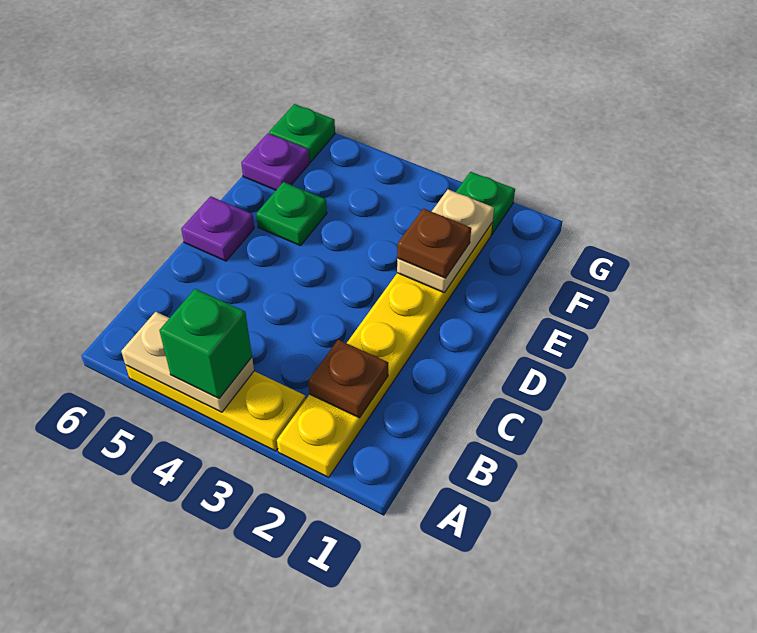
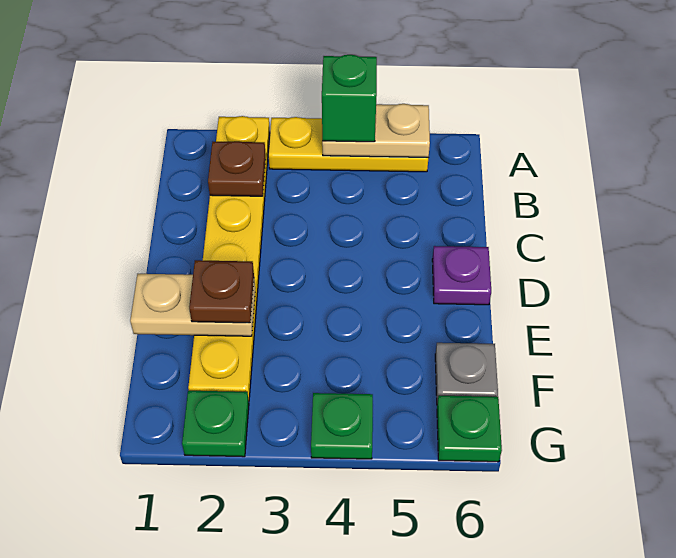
tan plate E2:F2 level 2 -> tan plate E1:E2 level 2
green plate E5 level 1 -> green plate G4 level 1
purple plate F6 level 1 -> grey plate F6 level 1

